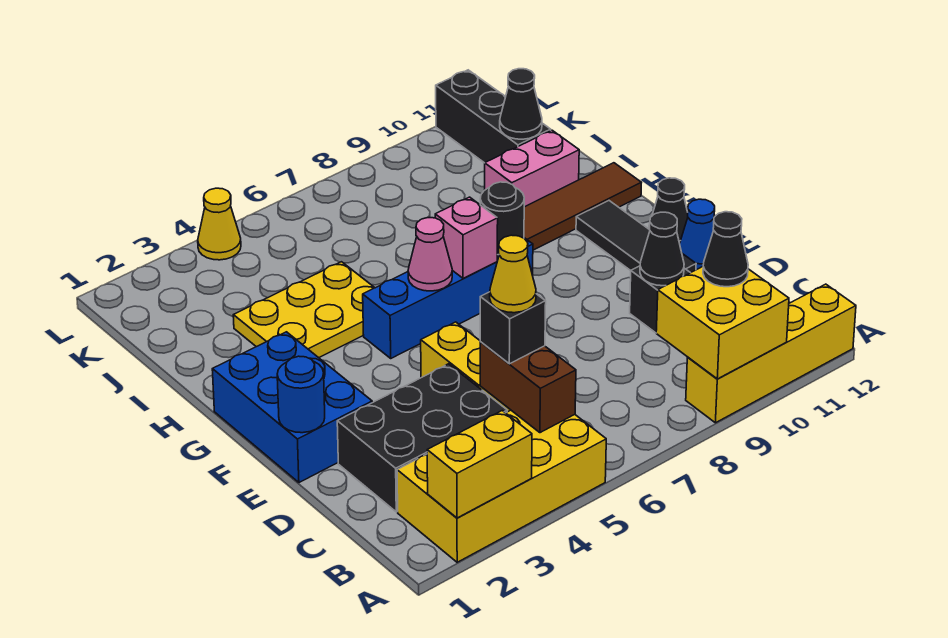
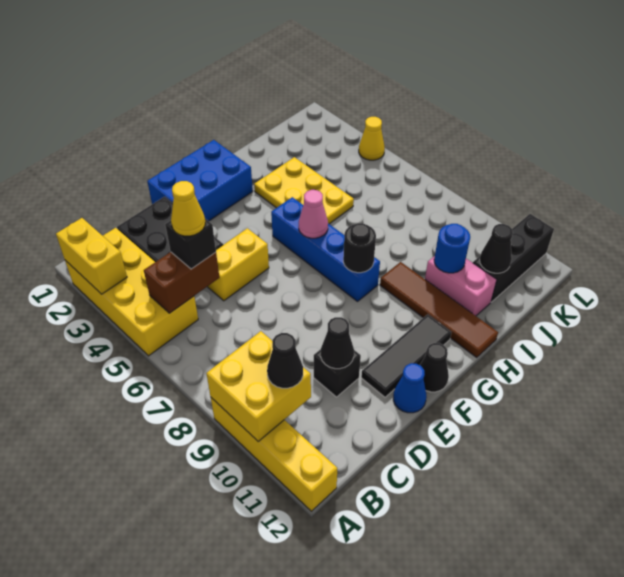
blue round brick E1 level 2 -> blue round brick I10 level 2
pink brick G7 level 2 -> none

